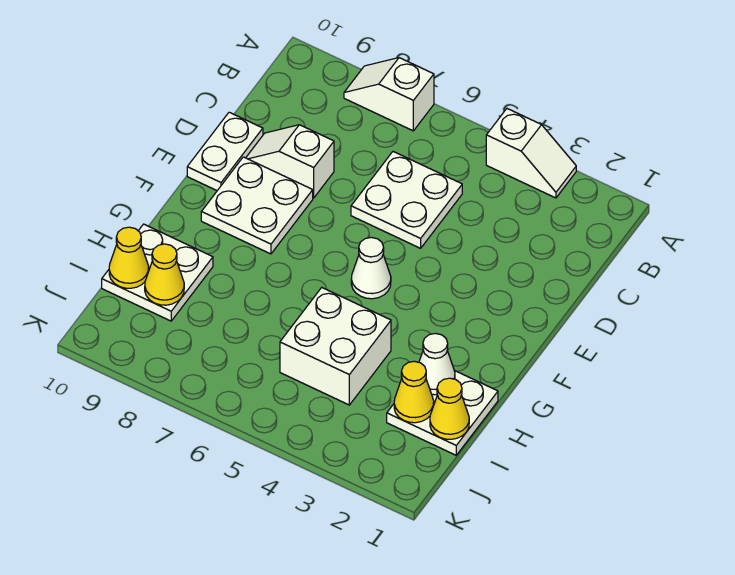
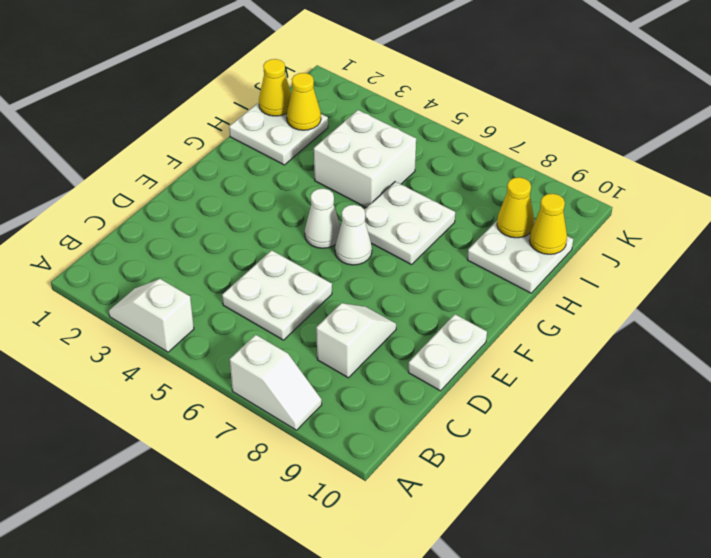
white slope D8:D9 level 1 top 8 -> white slope C8:D8 level 1 top C
white plate E8:F9 level 1 -> white plate G6:H7 level 1
white cone H2 level 2 -> white cone F6 level 1

